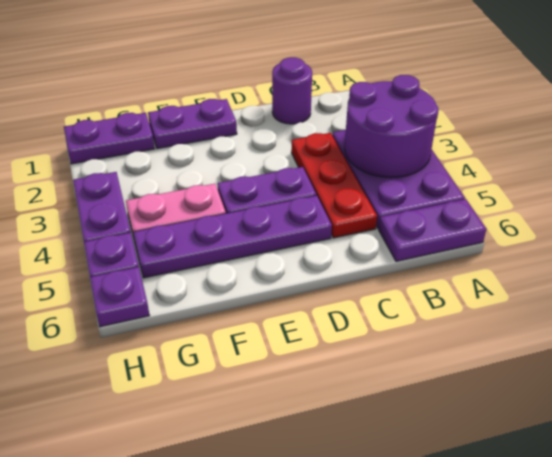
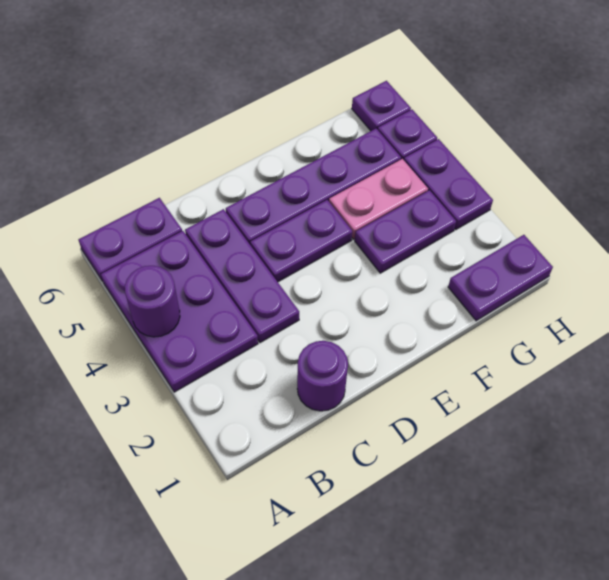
purple round brick A3:B4 level 2 -> purple round brick A4 level 2
red plate C3:C5 level 1 -> purple plate C3:C5 level 1
purple plate E1:F1 level 1 -> purple plate F3:G3 level 1

